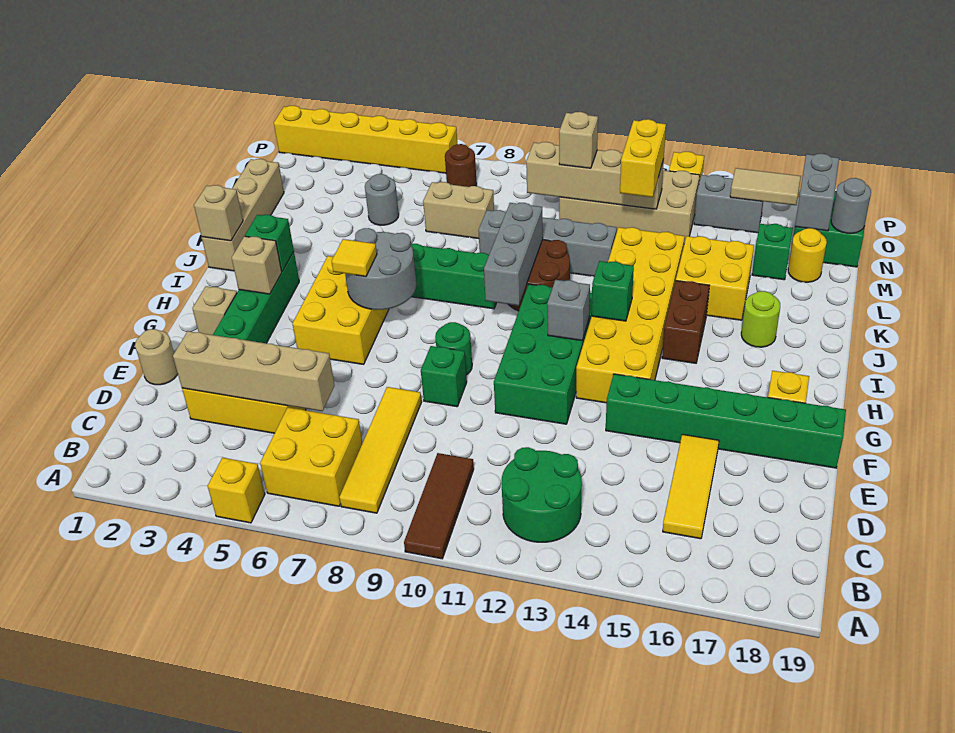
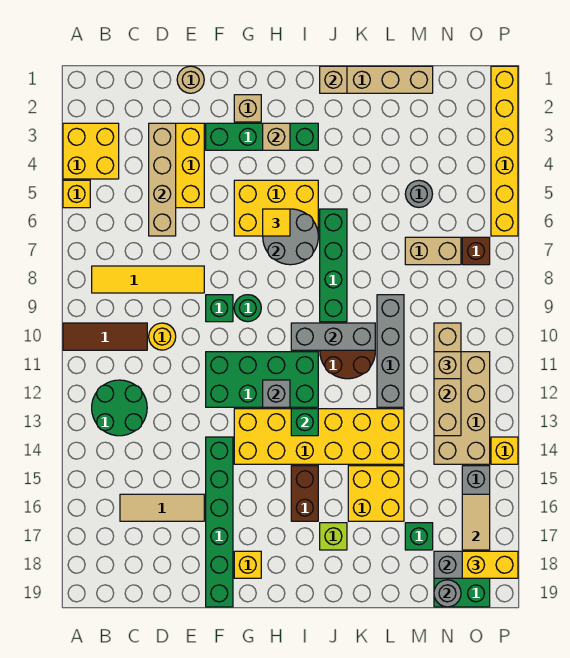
yellow brick B6:C7 level 1 -> yellow brick A3:B4 level 1
yellow tile C16:E16 level 1 -> tan tile C16:E16 level 1
green brick I3 level 2 -> none
brown brick I15:J15 level 1 -> brown brick I15:I16 level 1
lime round brick J17 level 1 -> lime brick J17 level 1
tan brick M7:M8 level 1 -> tan brick M7:N7 level 1
yellow brick M13:N13 level 3 -> yellow brick O18:P18 level 3
yellow round brick M18 level 1 -> yellow round brick D10 level 1
brown round brick O7 level 1 -> brown brick O7 level 1

